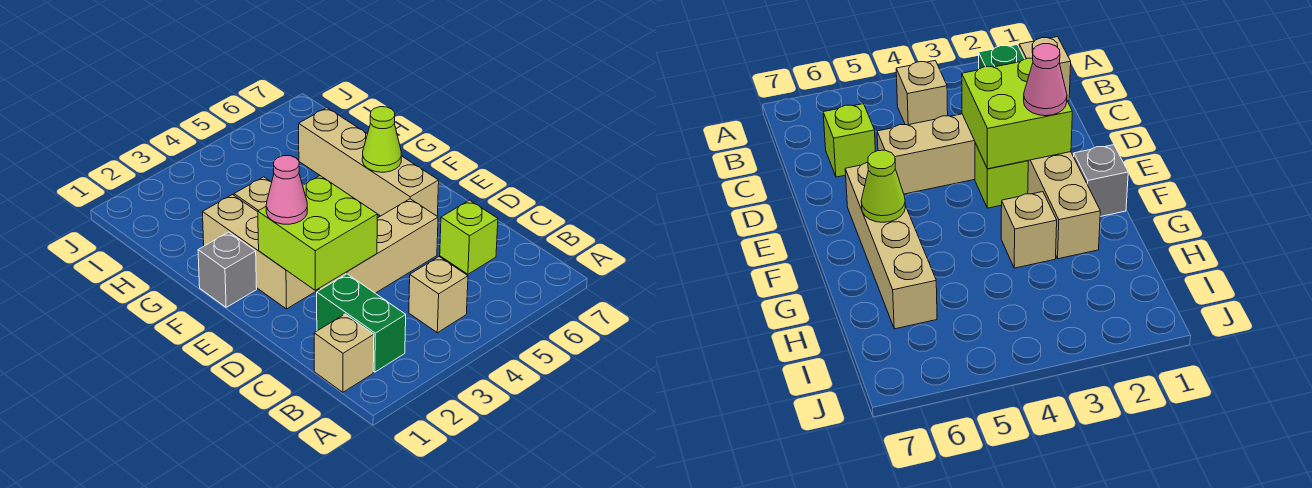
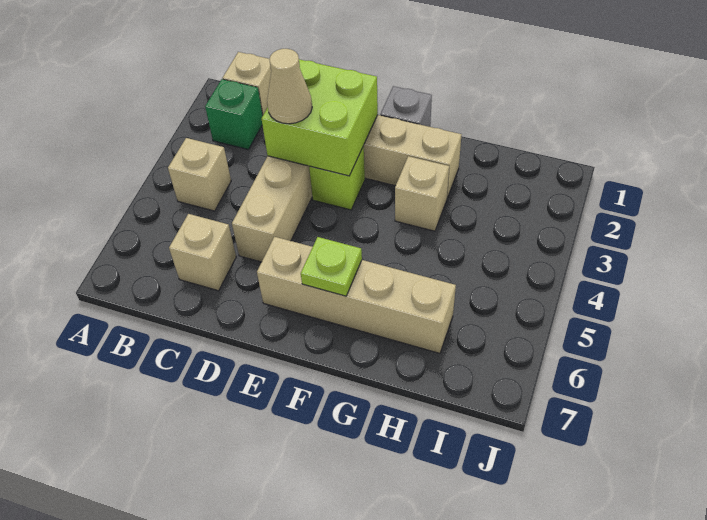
green brick B2:C2 level 1 -> green brick B2 level 1
lime brick C6 level 1 -> tan brick C6 level 1
none -> tan cone D3 level 3
pink cone E2 level 3 -> none
lime cone F6 level 2 -> lime plate F6 level 2

